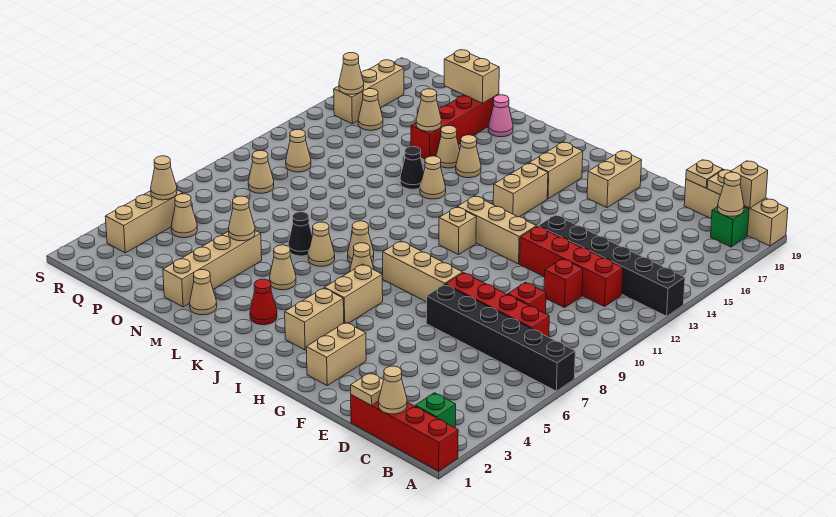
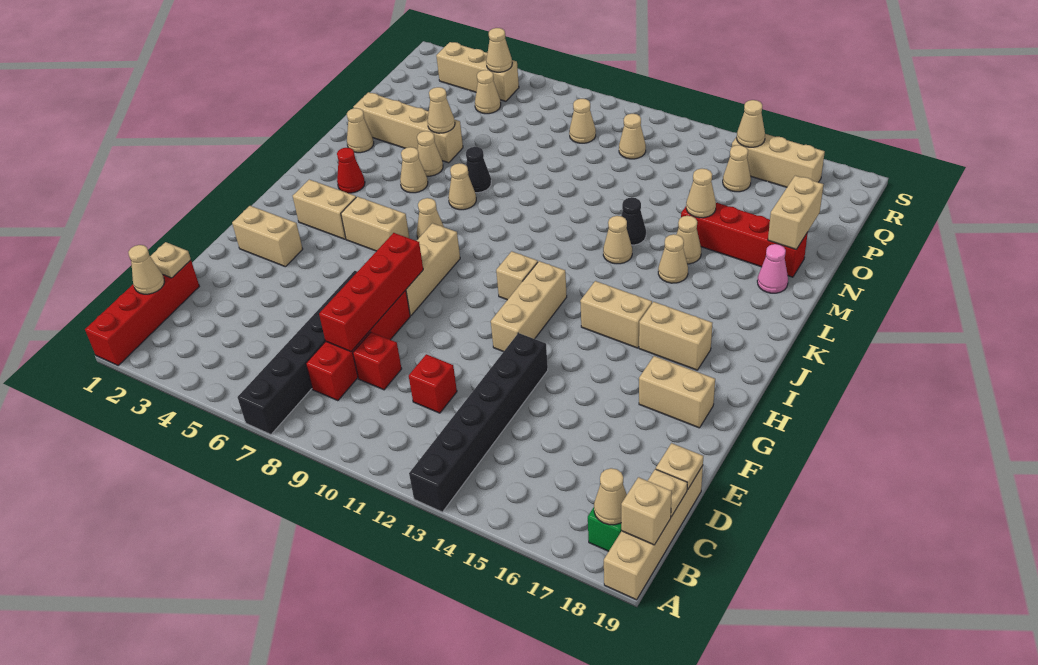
green brick B2 level 1 -> none
red brick C12:F12 level 1 -> red brick D8:G8 level 2
tan cone K8 level 1 -> tan cone M5 level 1

